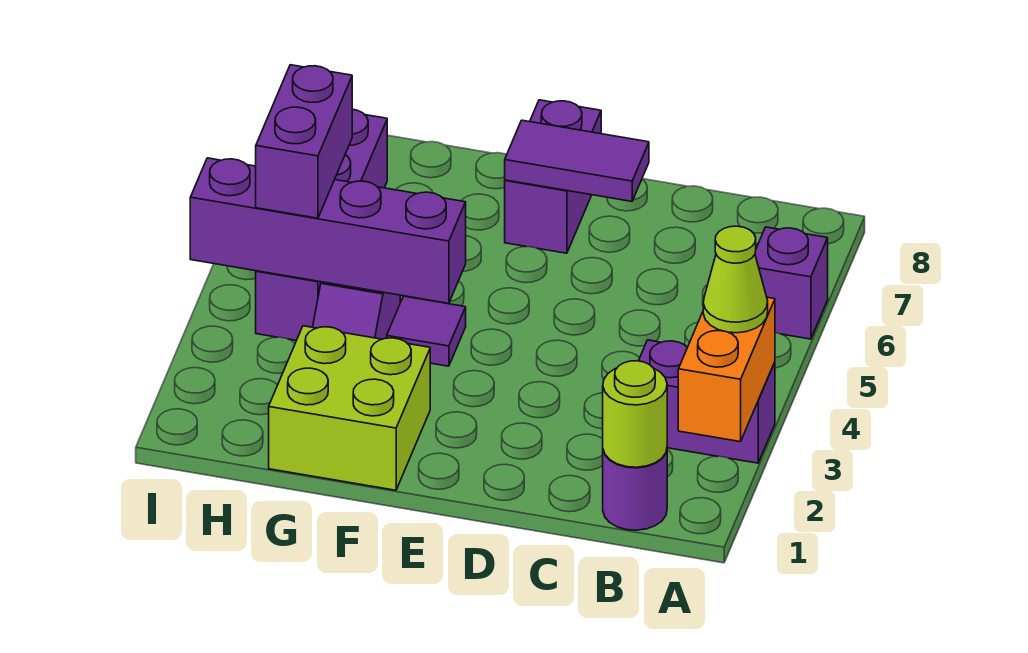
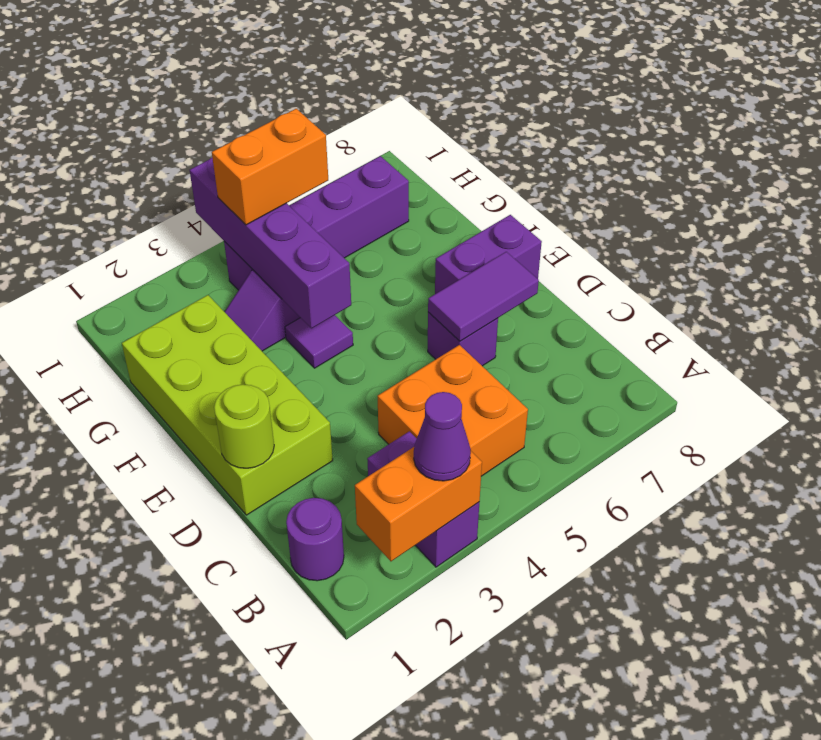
lime cone A3 level 3 -> purple cone A3 level 3
purple brick A6 level 1 -> purple brick D6 level 1
lime round brick B1 level 2 -> lime round brick D1 level 2
none -> orange brick B4:C5 level 1
purple tile D7:E7 level 2 -> purple tile D6:D7 level 2
lime brick F1:G2 level 1 -> lime brick D1:G2 level 1
purple brick H4:H5 level 3 -> orange brick H4:H5 level 3

